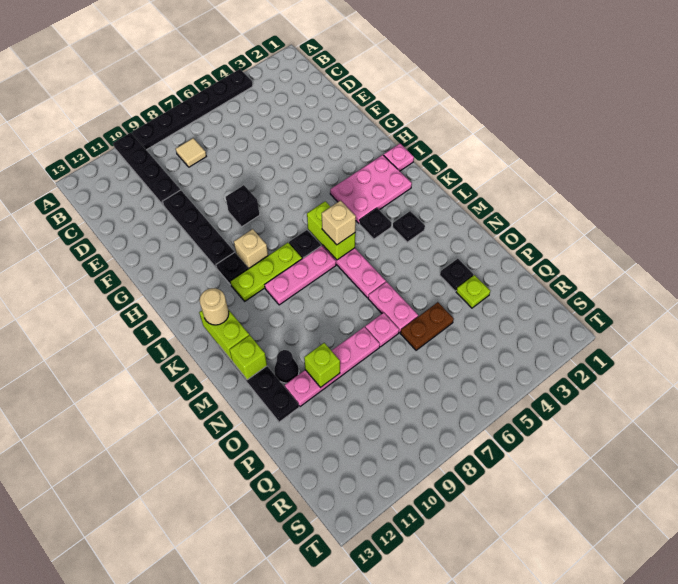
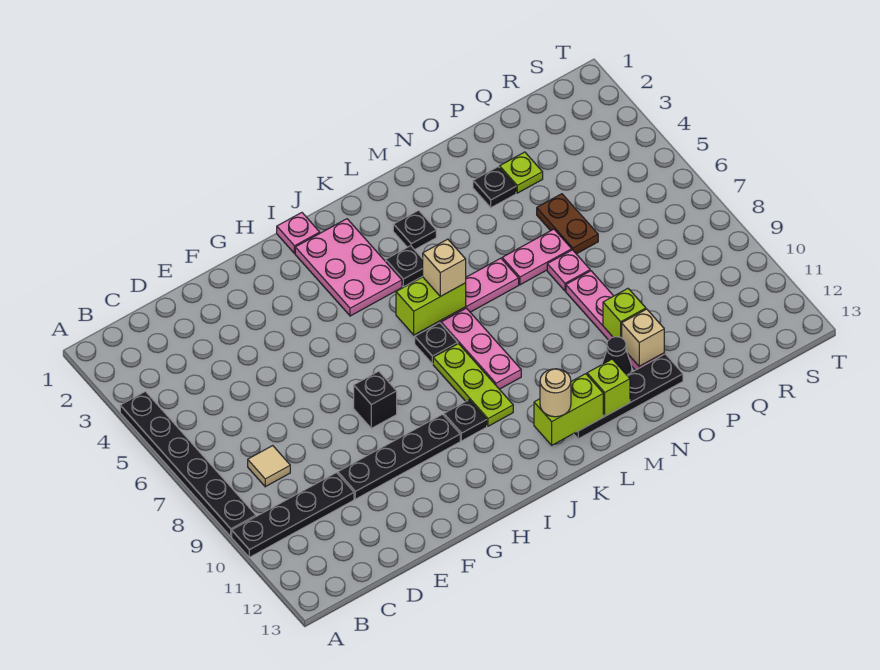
tan brick I9 level 1 -> tan brick O11 level 2

